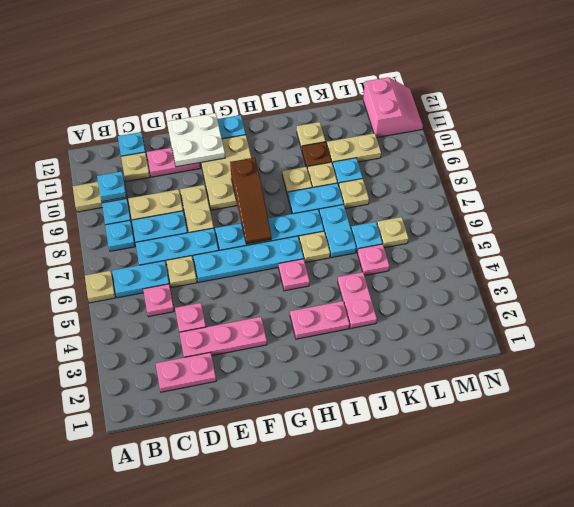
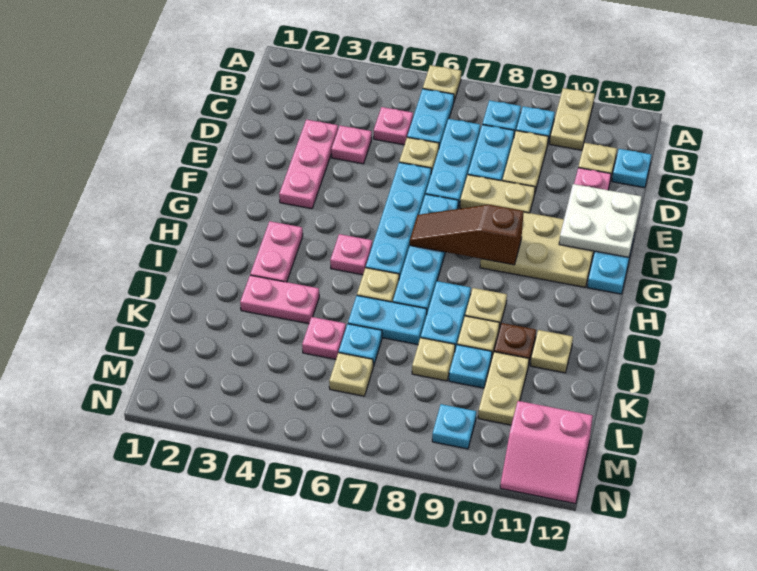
cyan plate B10 level 2 -> cyan plate M9 level 1
pink plate C2:D2 level 1 -> none

